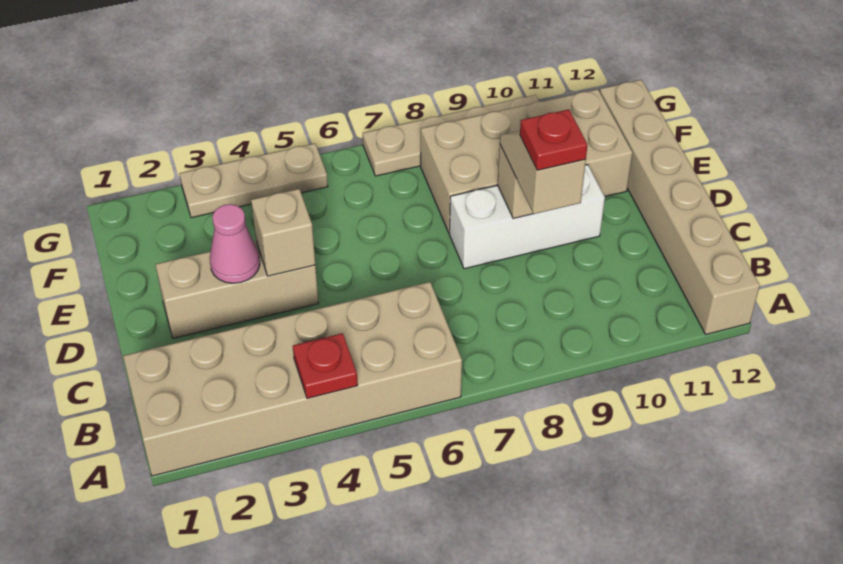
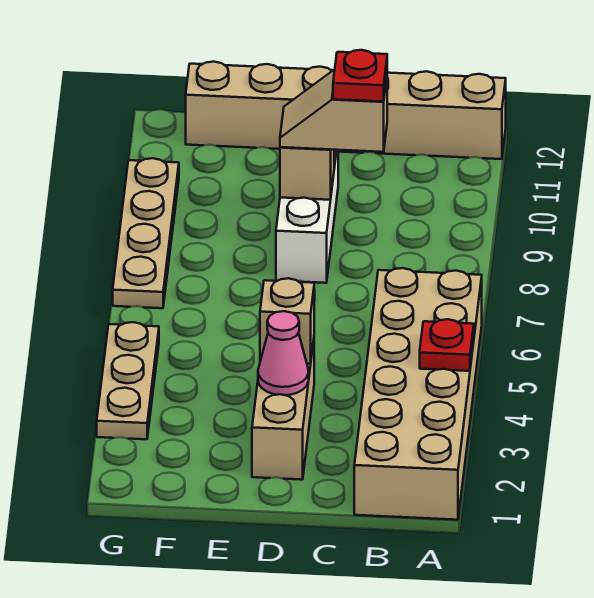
tan brick E8:F11 level 1 -> none

